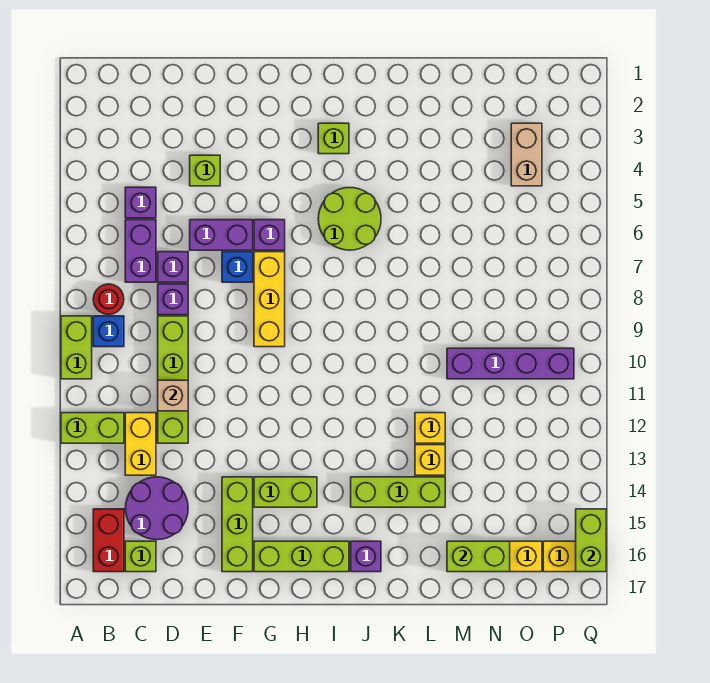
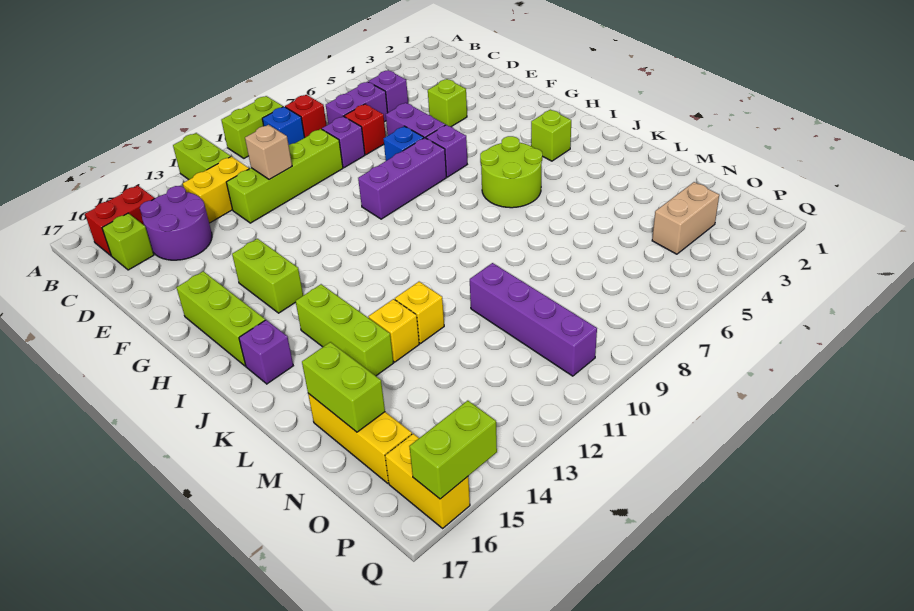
red round brick B8 level 1 -> red brick B8 level 1
purple brick D7 level 1 -> red brick D7 level 1
lime brick F14:F16 level 1 -> none
yellow brick G7:G9 level 1 -> purple brick G7:G9 level 1

